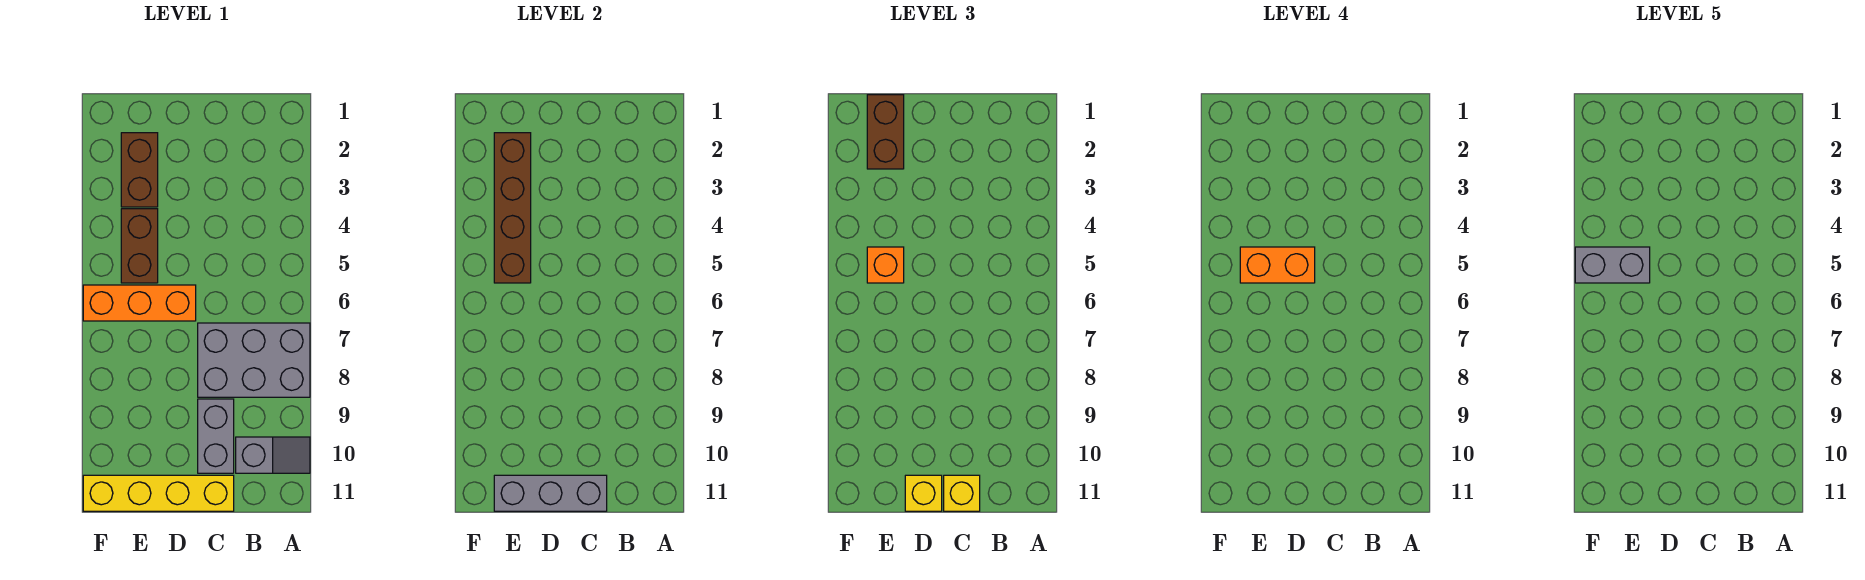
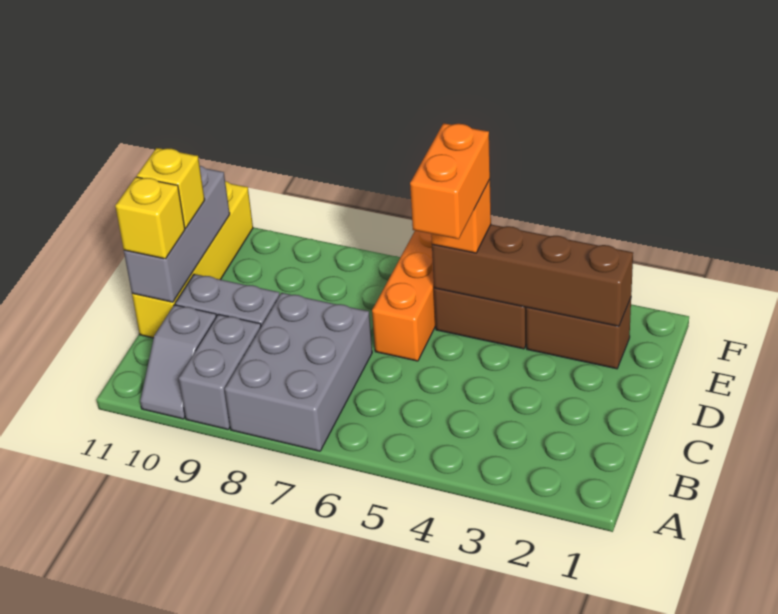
brown brick E1:E2 level 3 -> none
grey brick E5:F5 level 5 -> grey brick A9:B9 level 1

